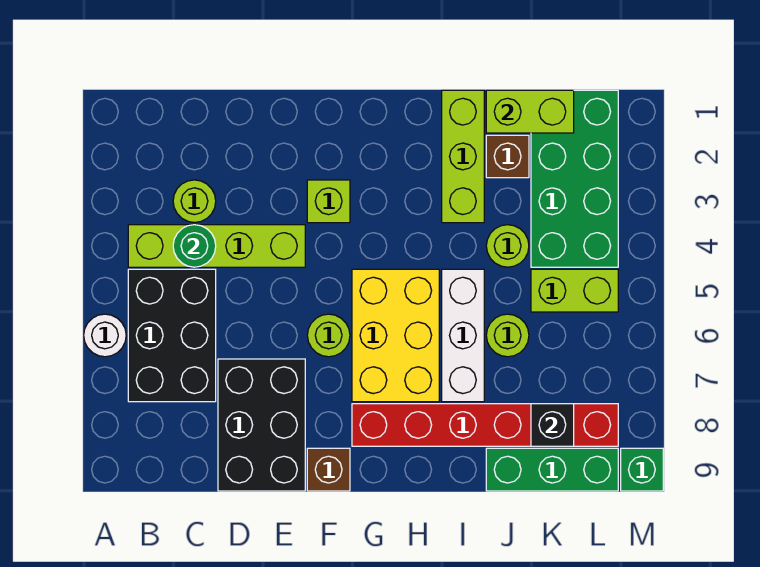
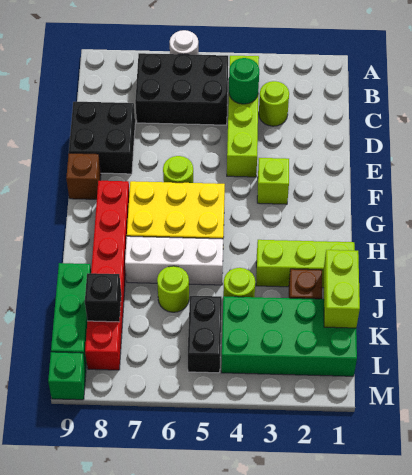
black brick D7:E9 level 1 -> black brick D8:E9 level 1
lime brick K5:L5 level 1 -> black brick K5:L5 level 1

